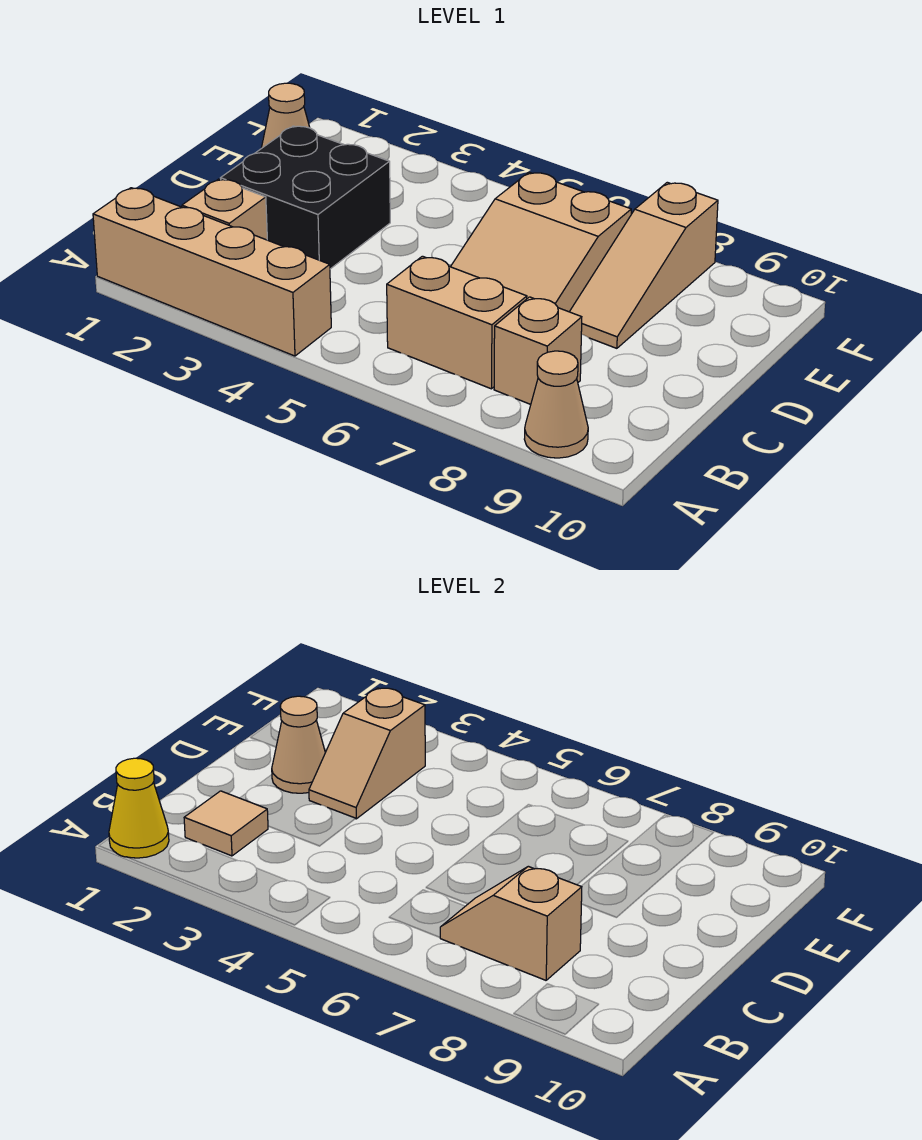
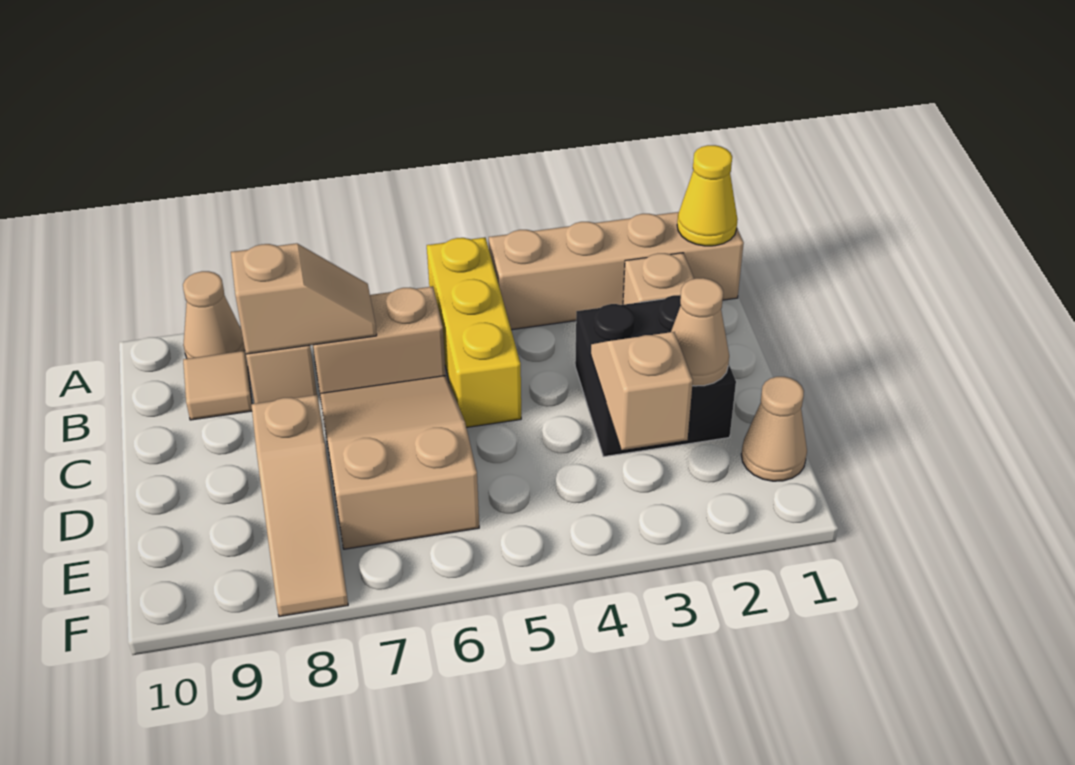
none -> yellow brick A5:C5 level 1
tan tile B2 level 2 -> tan tile B9 level 1
tan slope D8:F8 level 1 top F -> tan slope D8:F8 level 1 top D

